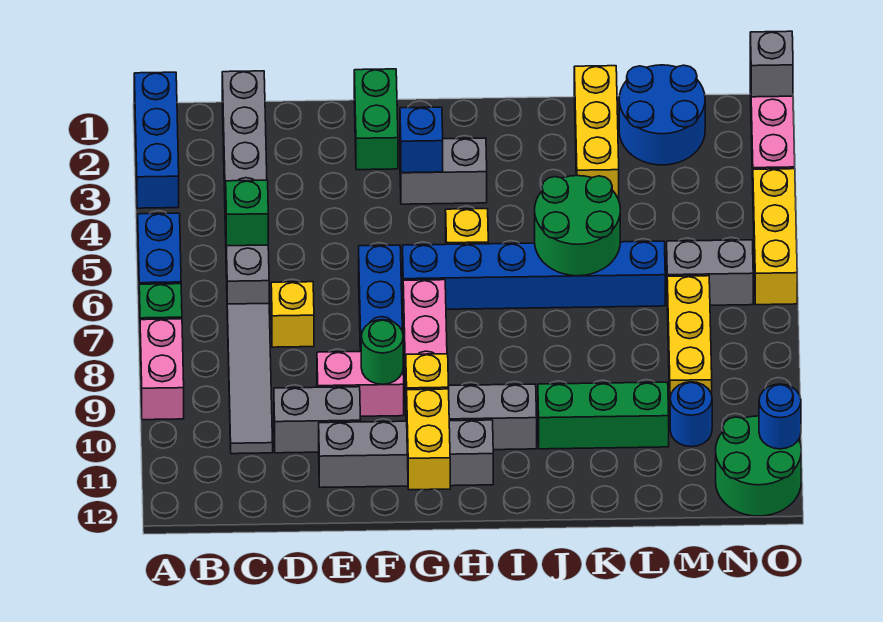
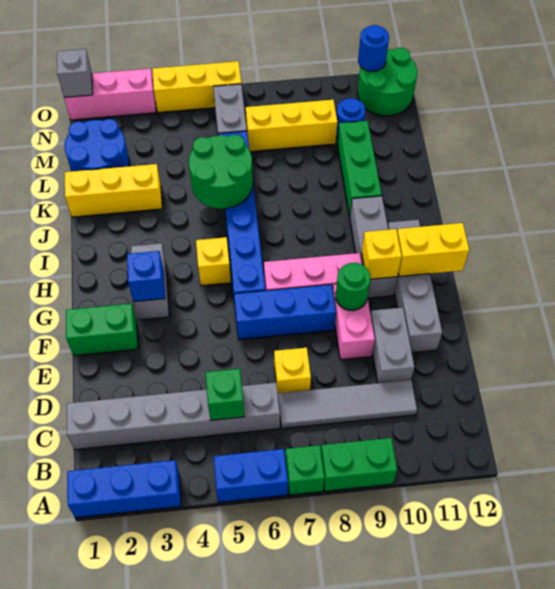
pink brick A8:A9 level 1 -> green brick A8:A9 level 1

